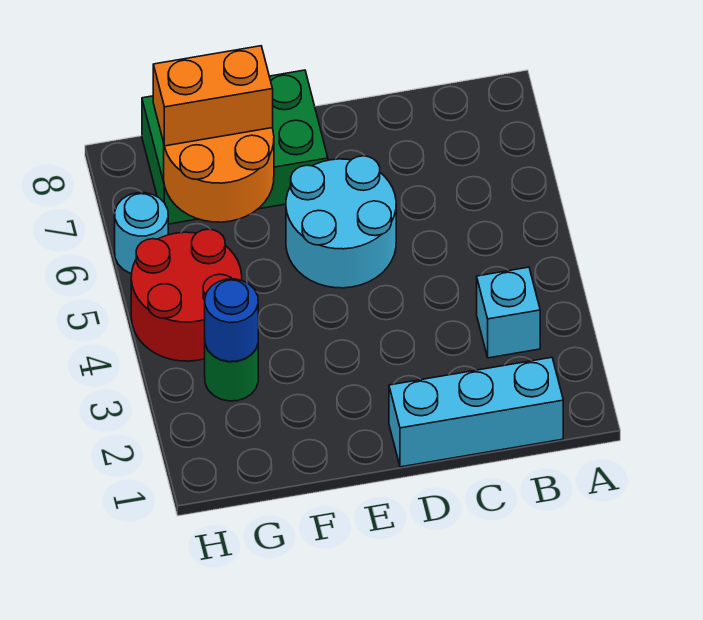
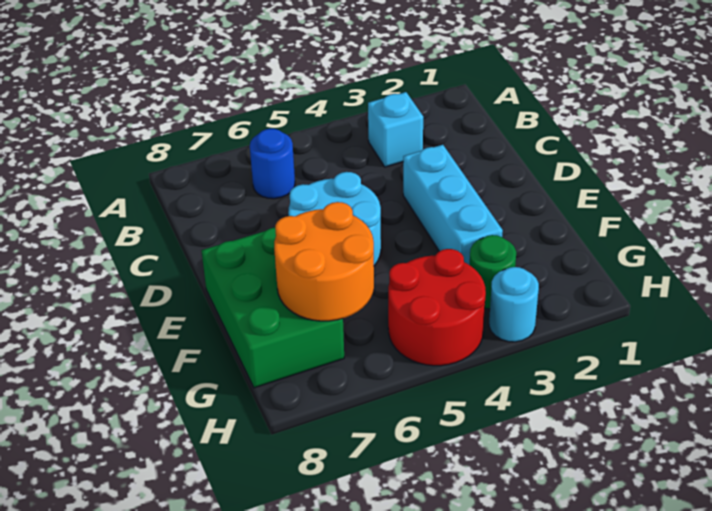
cyan brick B1:D1 level 1 -> cyan brick D3:F3 level 1
orange brick F7:G7 level 3 -> none
blue round brick G3 level 2 -> blue round brick B6 level 1
cyan round brick H6 level 1 -> cyan round brick H3 level 1

